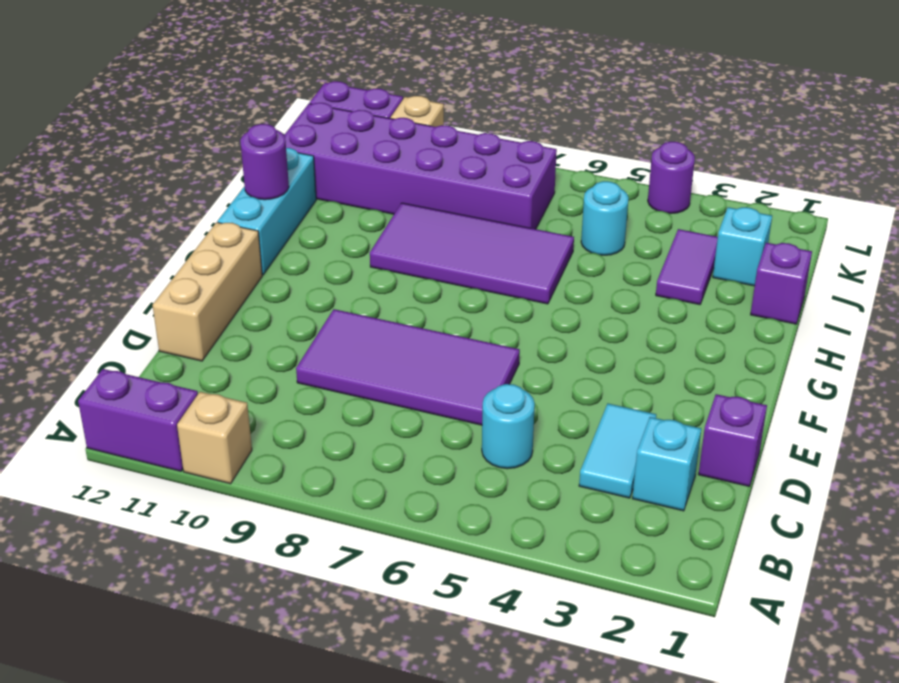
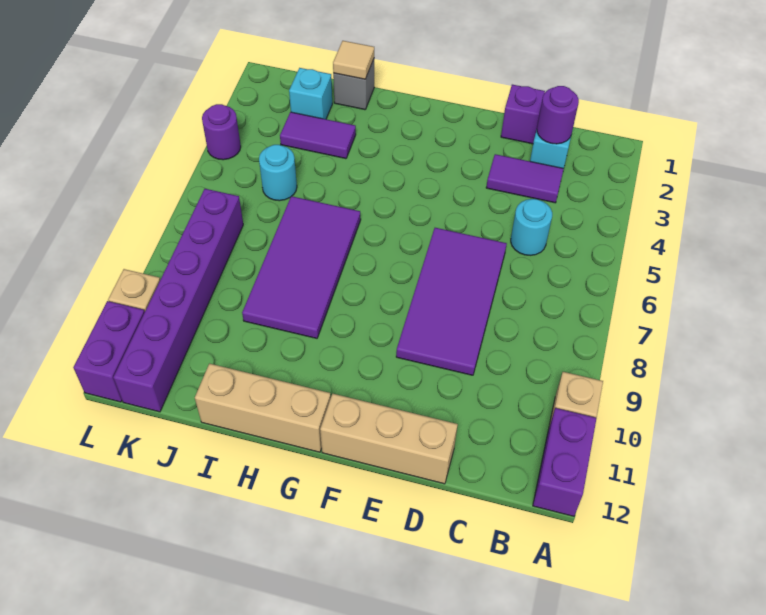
cyan tile C3:D3 level 1 -> purple tile C3:D3 level 1
cyan brick G12:I12 level 1 -> tan brick G12:I12 level 1
purple round brick H12 level 2 -> purple round brick C2 level 2
purple brick I1 level 1 -> grey brick I1 level 1
none -> tan tile I1 level 2
purple brick J7:K12 level 1 -> purple brick K7:K12 level 1

